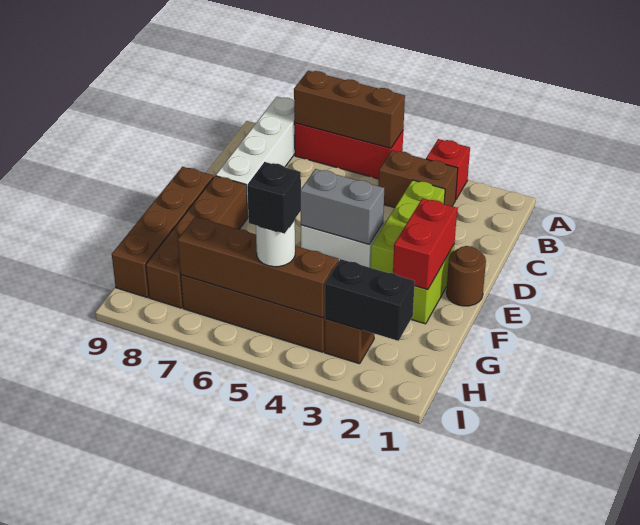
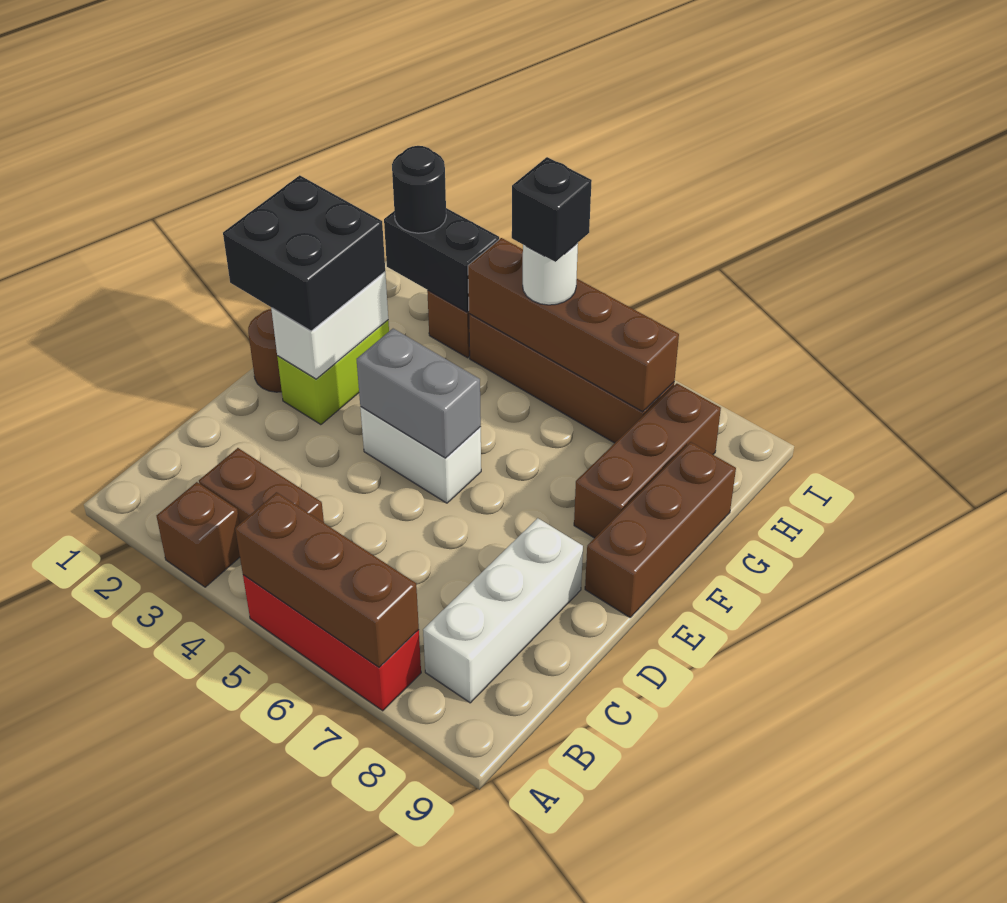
red brick A3 level 1 -> brown brick A3 level 1
white brick A8:D8 level 1 -> white brick B8:D8 level 1
lime brick C3:E3 level 1 -> none
none -> black brick E1:F2 level 3
red brick E2:F2 level 2 -> white brick E2:F2 level 2
brown brick E8:H8 level 1 -> brown brick F8:H8 level 1
brown brick E9:H9 level 1 -> brown brick E9:G9 level 1
none -> black round brick H2 level 3

